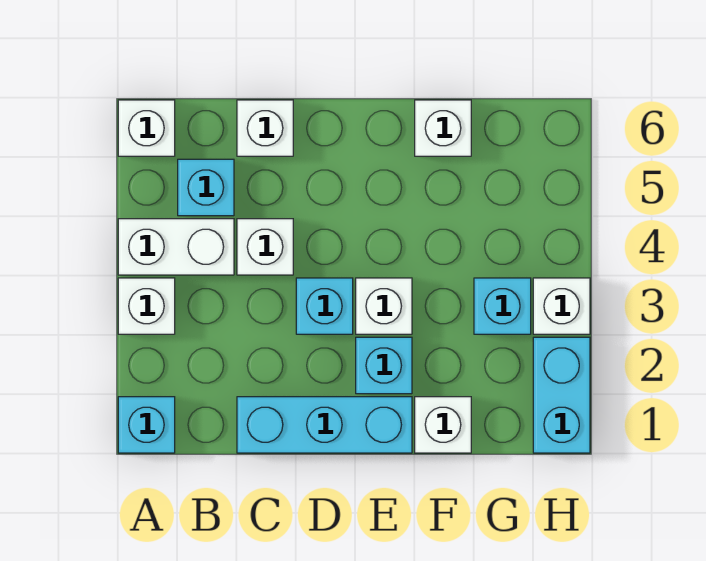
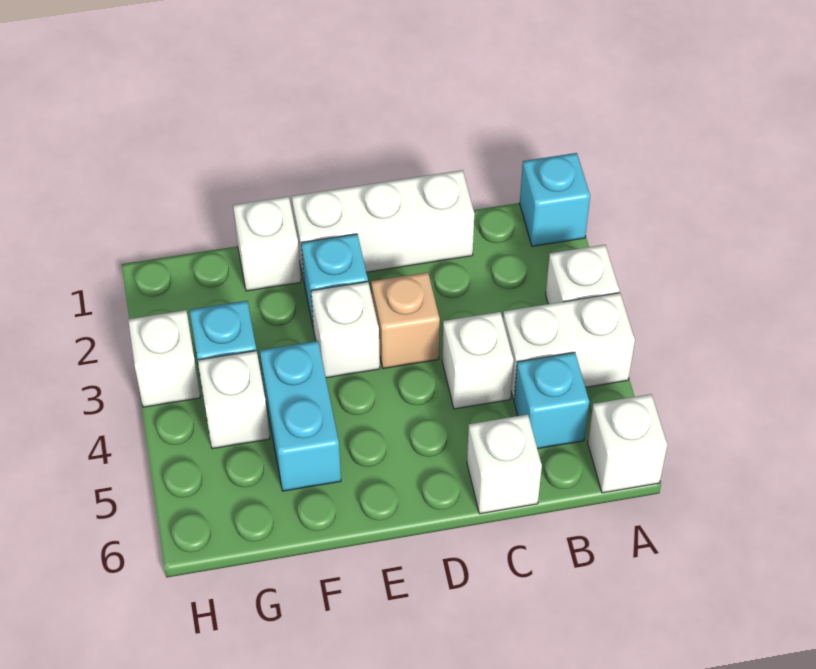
cyan brick C1:E1 level 1 -> white brick C1:E1 level 1
cyan brick D3 level 1 -> tan brick D3 level 1
white brick F6 level 1 -> white brick G4 level 1
cyan brick H1:H2 level 1 -> cyan brick F4:F5 level 1

